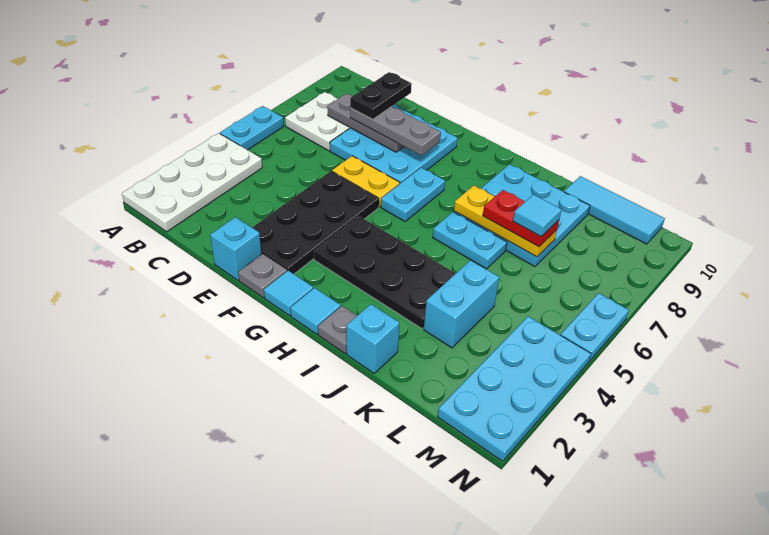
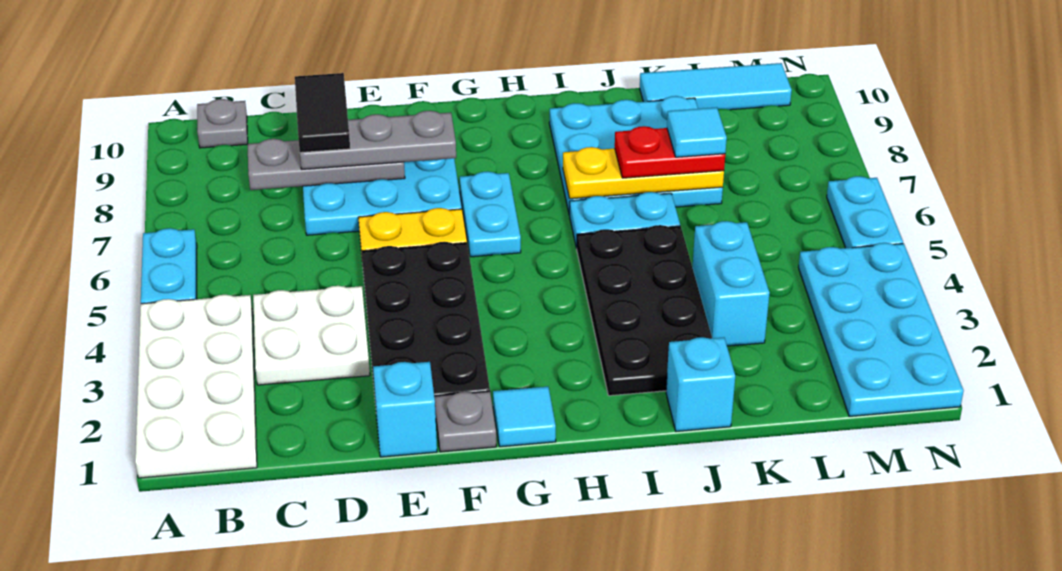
white plate B7:C8 level 1 -> white plate C3:D4 level 1
black plate D8:D9 level 4 -> black tile D8:D9 level 4
black plate G3:J4 level 1 -> black plate I2:J5 level 1
cyan tile H1 level 1 -> none
grey plate I1 level 1 -> grey plate B10 level 1

